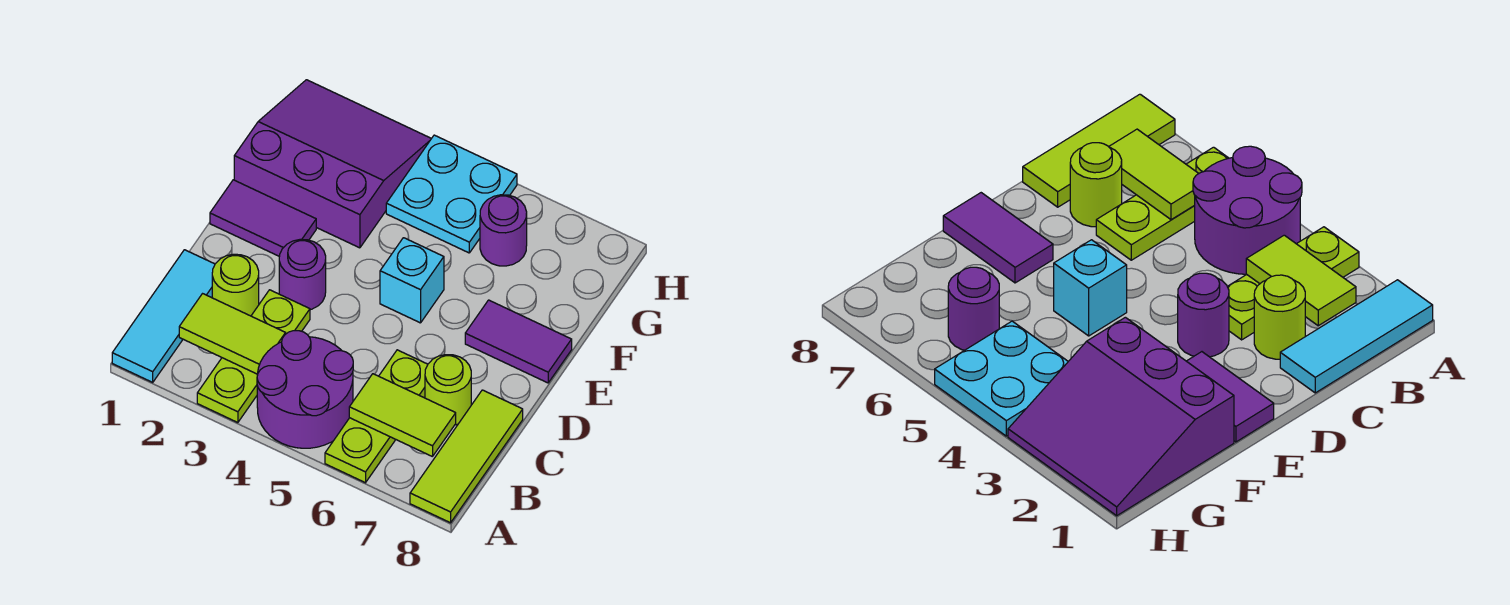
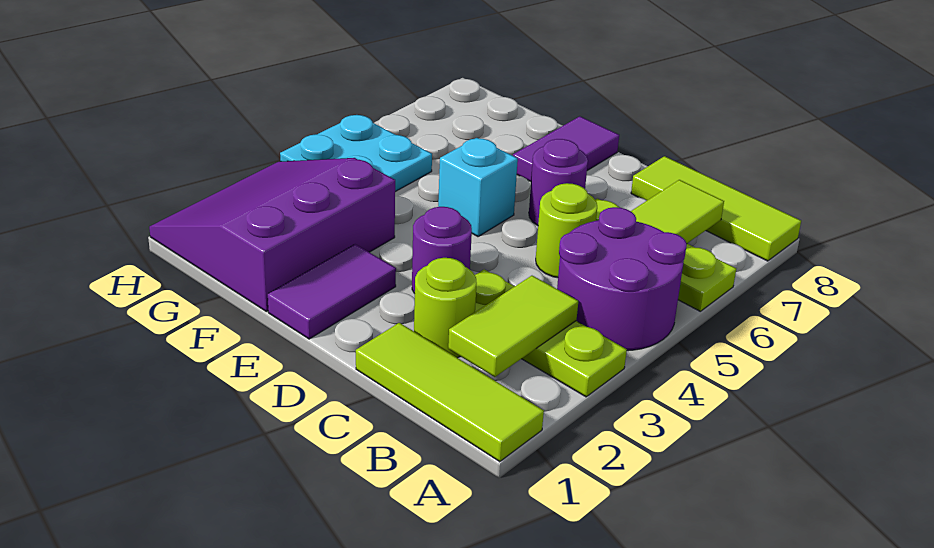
cyan tile A1:C1 level 1 -> lime tile A1:C1 level 1
lime round brick C7 level 1 -> lime round brick C5 level 1
purple round brick G6 level 1 -> purple round brick D6 level 1

